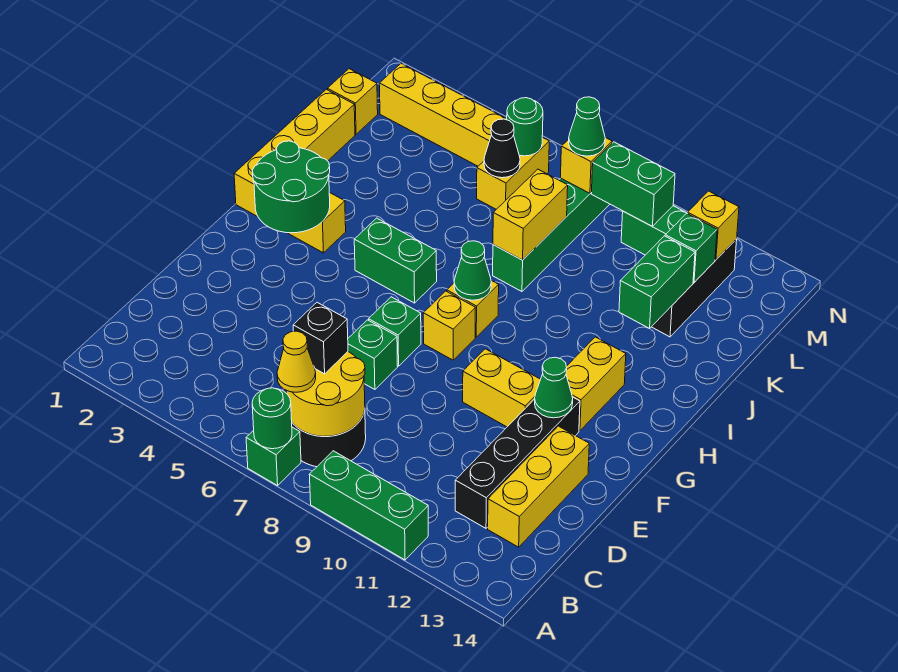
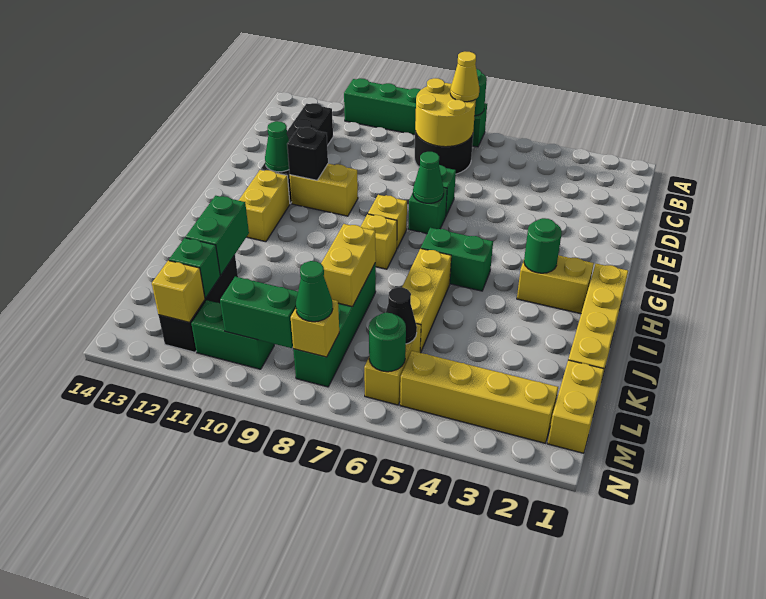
black brick C7 level 3 -> black brick F11 level 2
yellow brick C13:E13 level 1 -> yellow brick I6:K6 level 1
green round brick G2:H3 level 2 -> green round brick H3 level 2
green cone H8 level 2 -> green cone F7 level 2
yellow brick L1 level 1 -> yellow brick L1:M1 level 1

